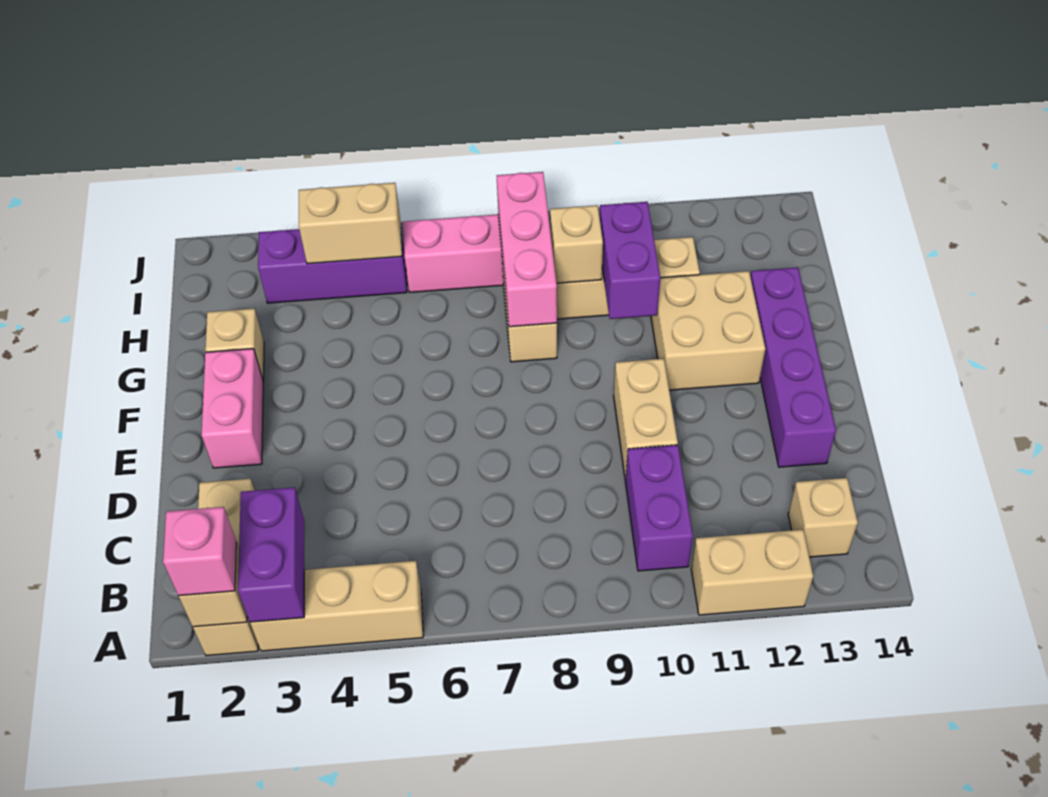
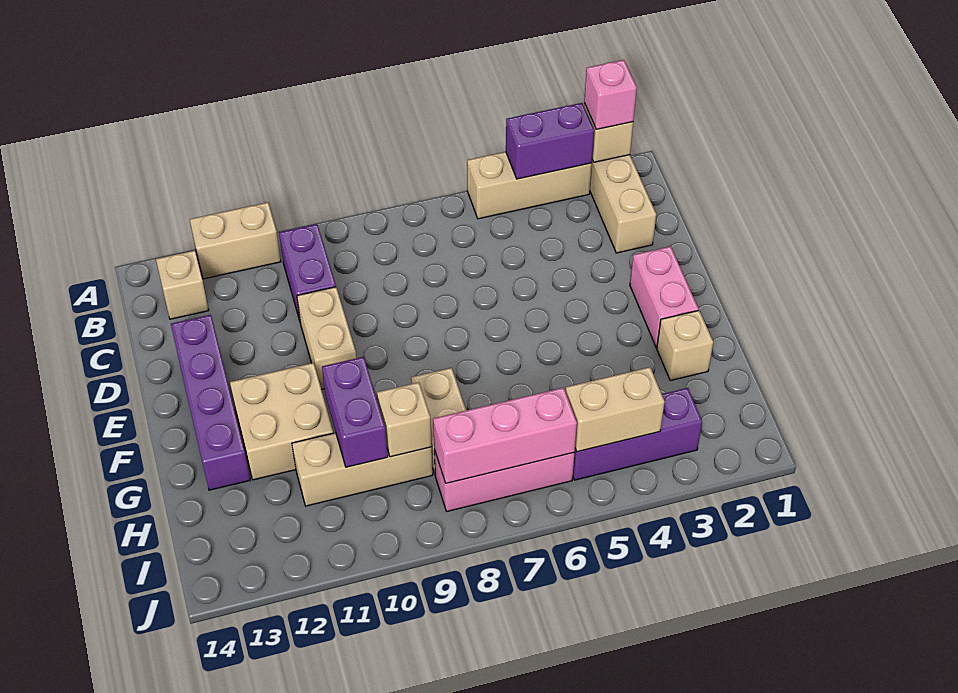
purple brick A3:B3 level 2 -> purple brick A3:A4 level 2
pink brick G8:I8 level 2 -> pink brick I6:I8 level 2

